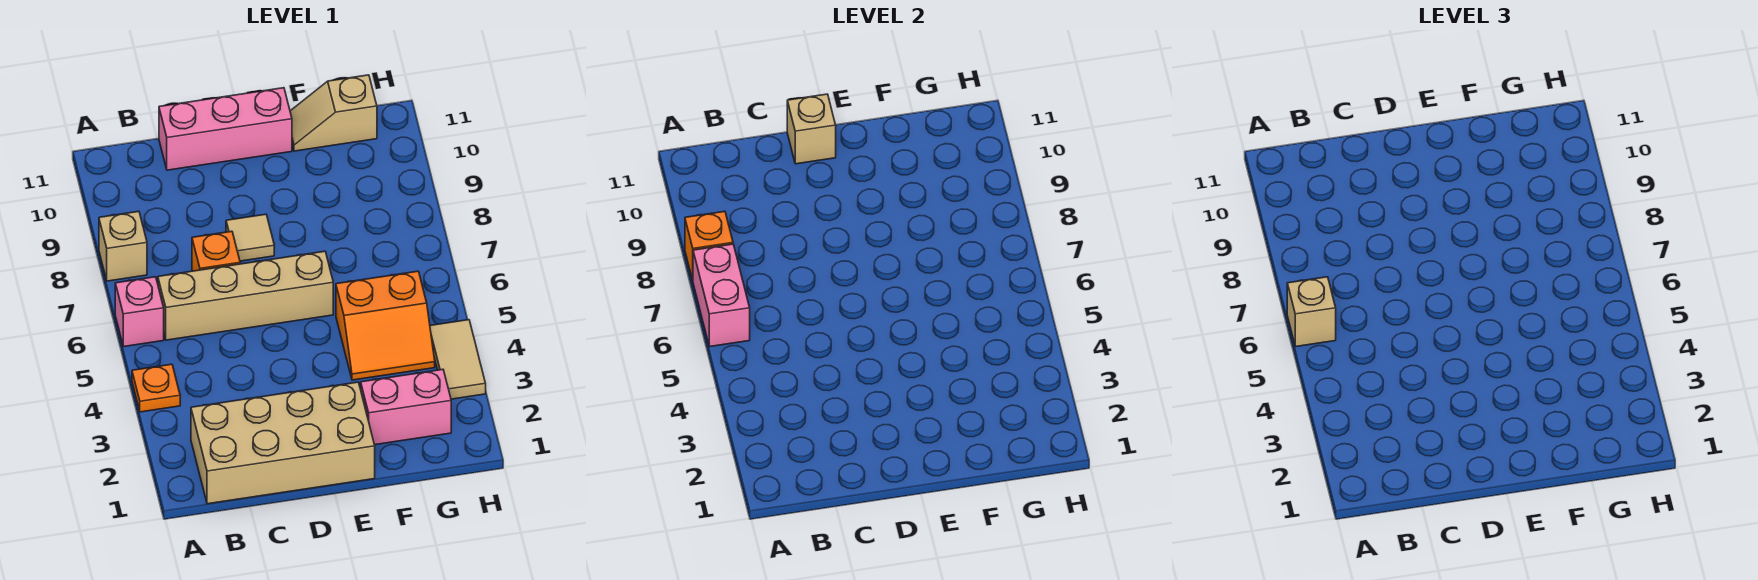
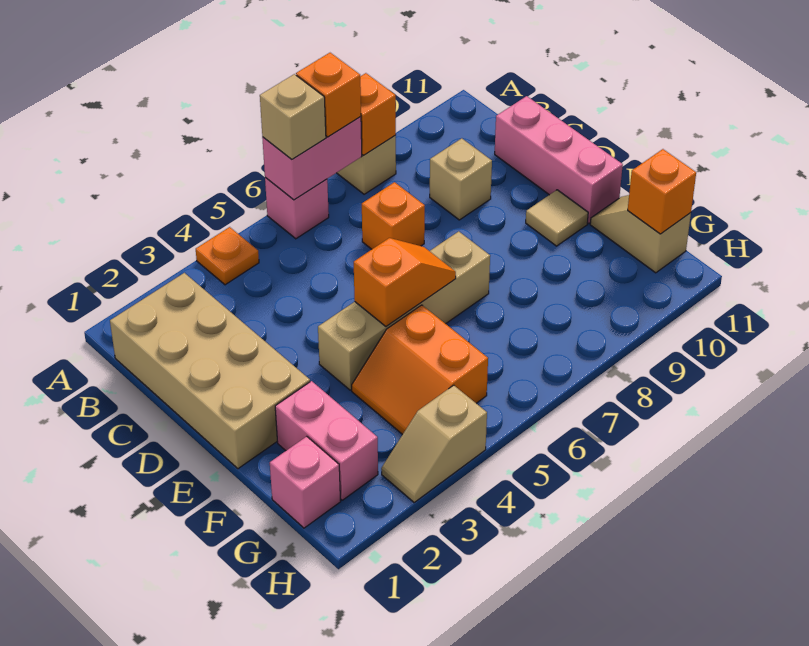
none -> orange brick A7 level 3
tan brick B6:E6 level 1 -> tan brick E4:E7 level 1
tan tile D8 level 1 -> tan tile E10 level 1
tan brick D11 level 2 -> tan brick C9 level 1
none -> orange slope E5:E6 level 2 top 5
none -> pink brick G1 level 1
none -> orange brick G11 level 2
tan tile H3:H4 level 1 -> tan slope H3:H4 level 1 top 4

